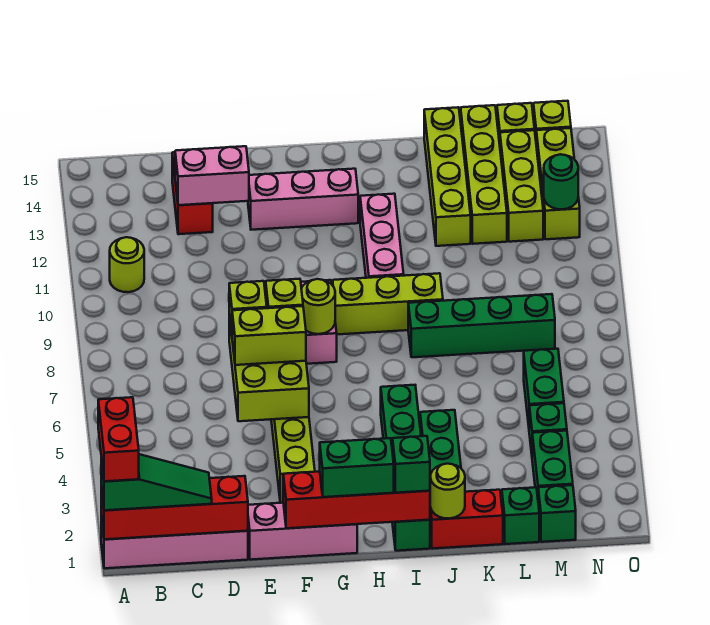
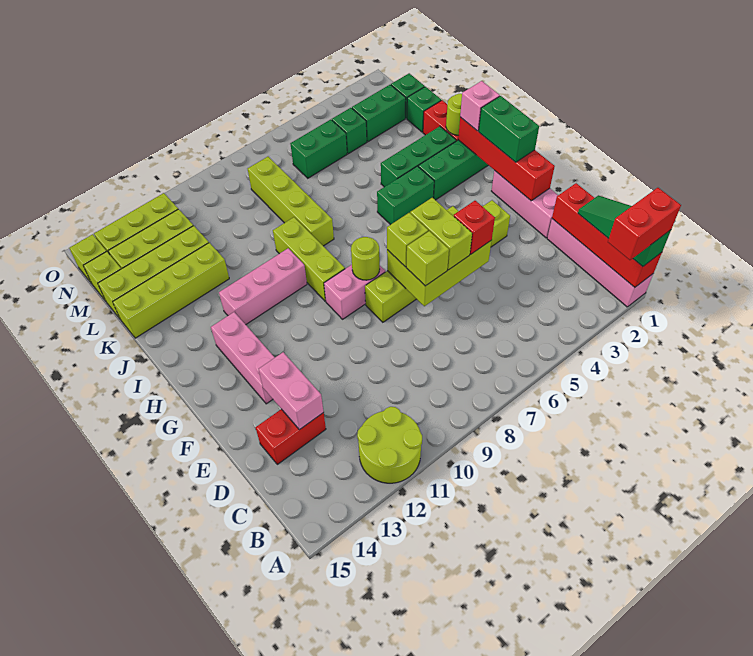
lime round brick B11 level 1 -> lime round brick A11:B12 level 1
none -> red brick E5 level 3
green brick I1 level 3 -> pink brick I1 level 3
green brick J8:M8 level 1 -> lime brick J8:M8 level 1
green round brick N12 level 2 -> none

